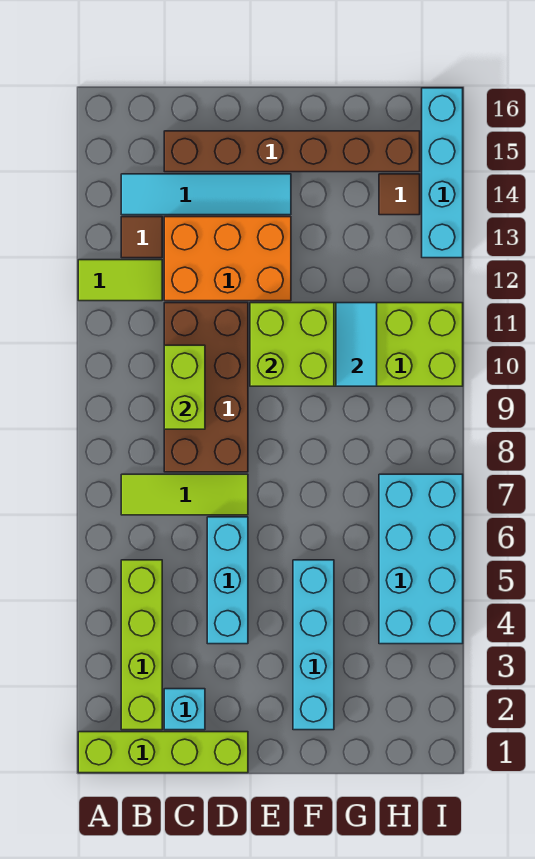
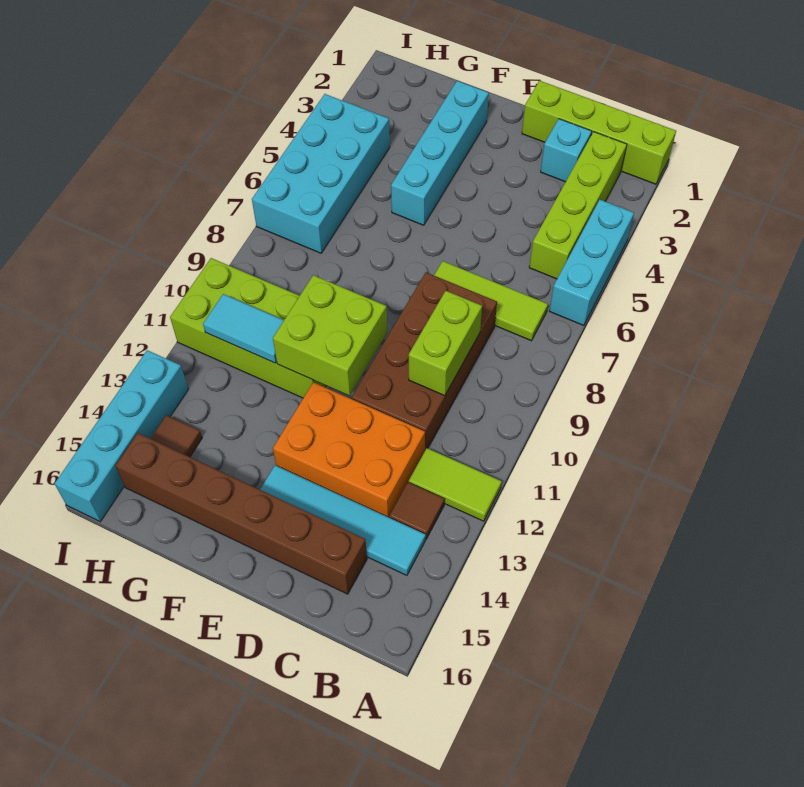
cyan brick D4:D6 level 1 -> cyan brick A4:A6 level 1
cyan tile G10:G11 level 2 -> cyan tile G11:H11 level 2

